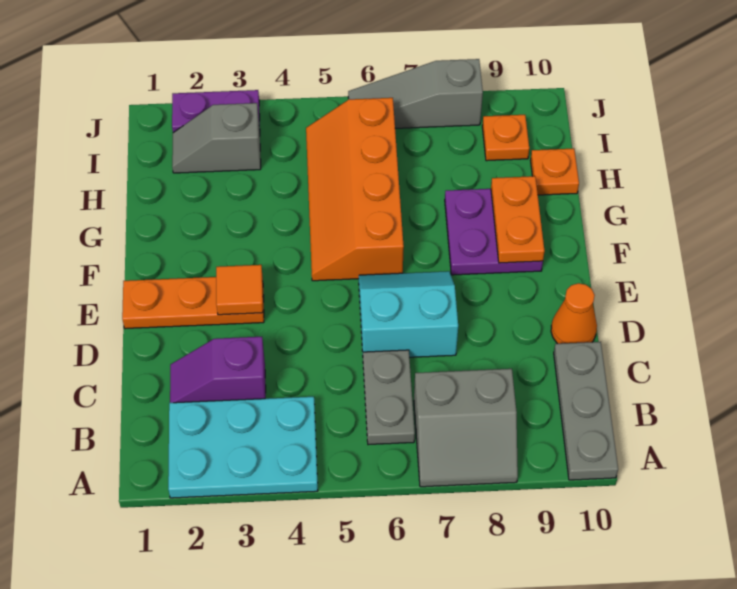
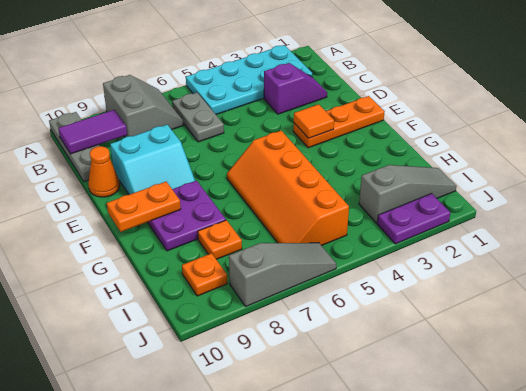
cyan plate A2:B4 level 1 -> cyan plate A2:B5 level 1
grey slope A7:B8 level 1 top B -> grey slope A7:B8 level 1 top 8
none -> purple tile B9:B10 level 2
cyan slope D6:E7 level 1 top D -> cyan slope D8:E9 level 1 top D
orange slope F5:I6 level 1 top 6 -> orange slope F5:I6 level 1 top 5
orange plate F9:G9 level 2 -> orange plate F9:F10 level 2
orange plate H10 level 1 -> orange plate H8 level 1
grey slope I2:I3 level 1 top 3 -> grey slope I1:I3 level 1 top 3

